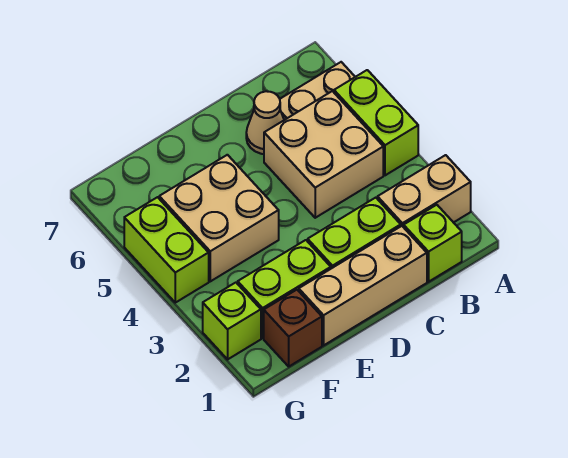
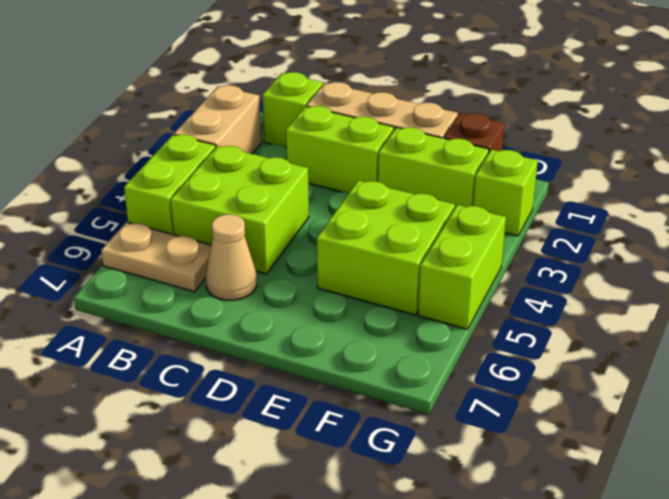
tan brick A2:B2 level 1 -> tan brick A2:A3 level 1
tan brick B4:C5 level 1 -> lime brick B4:C5 level 1
tan brick E4:F5 level 1 -> lime brick E4:F5 level 1

